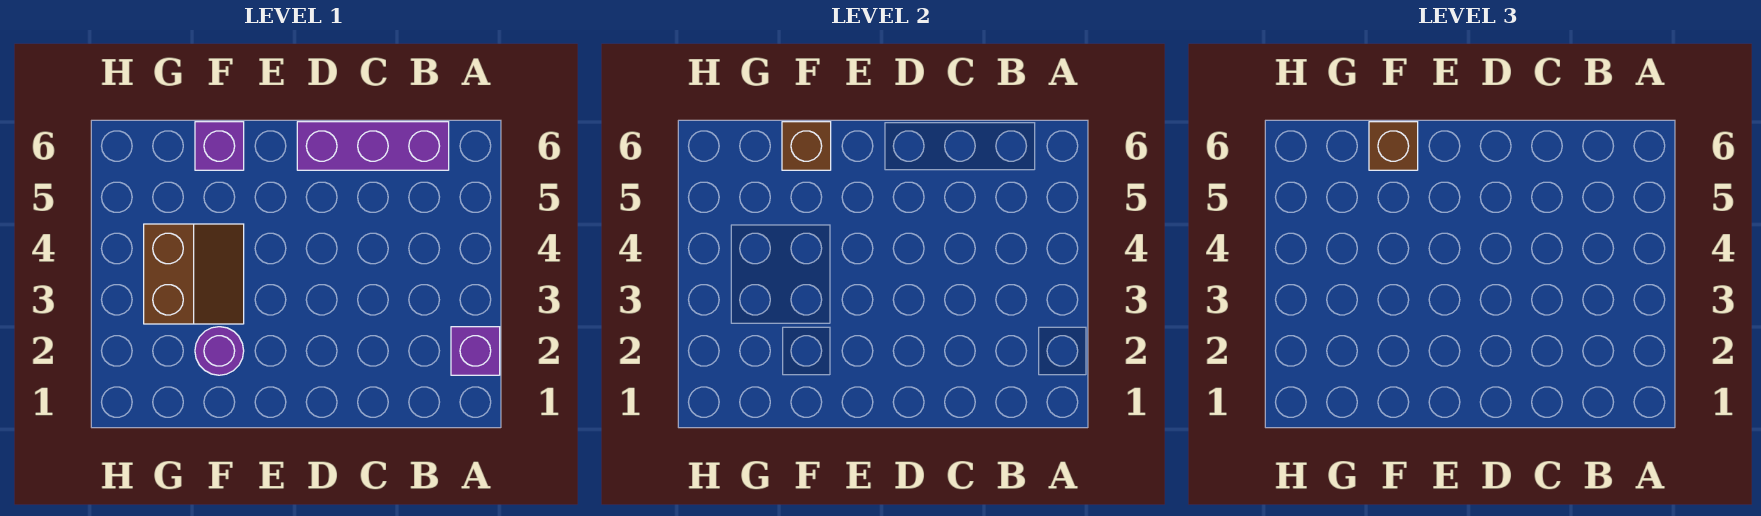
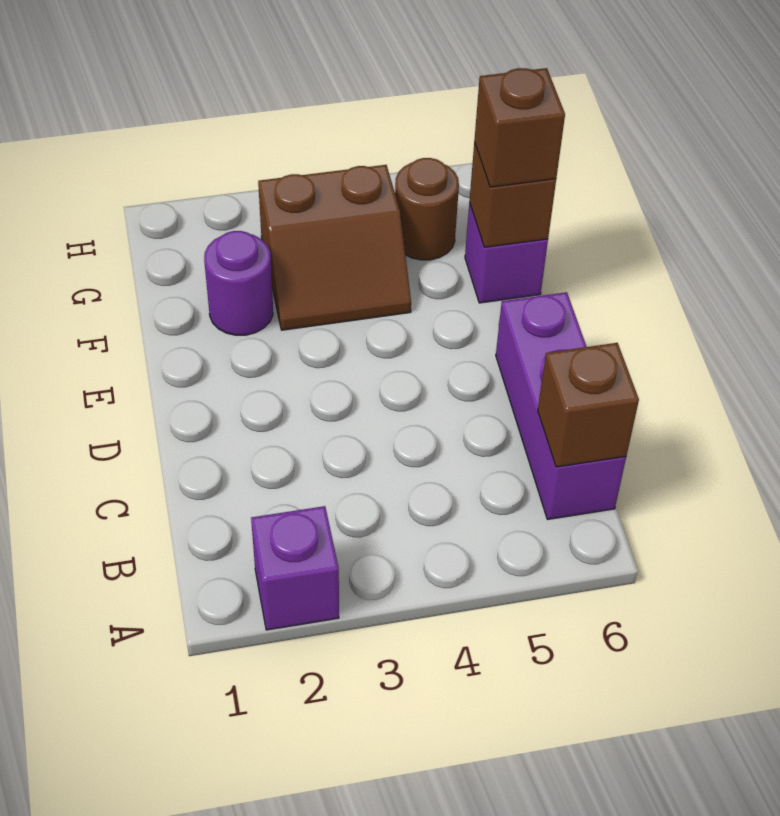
none -> brown brick B6 level 2
none -> brown round brick G5 level 1

